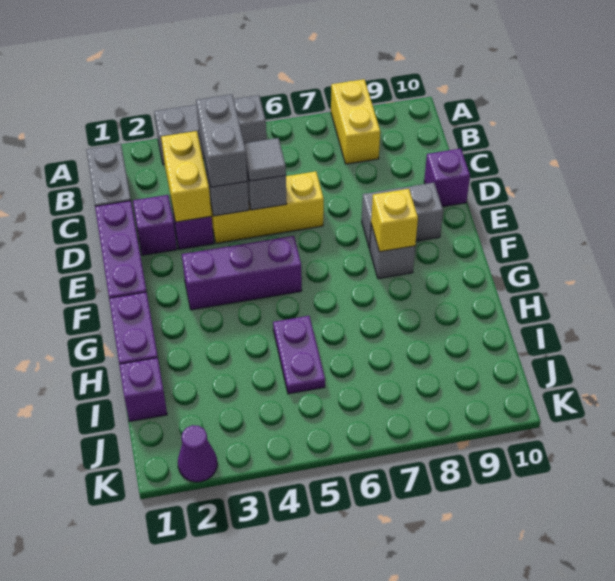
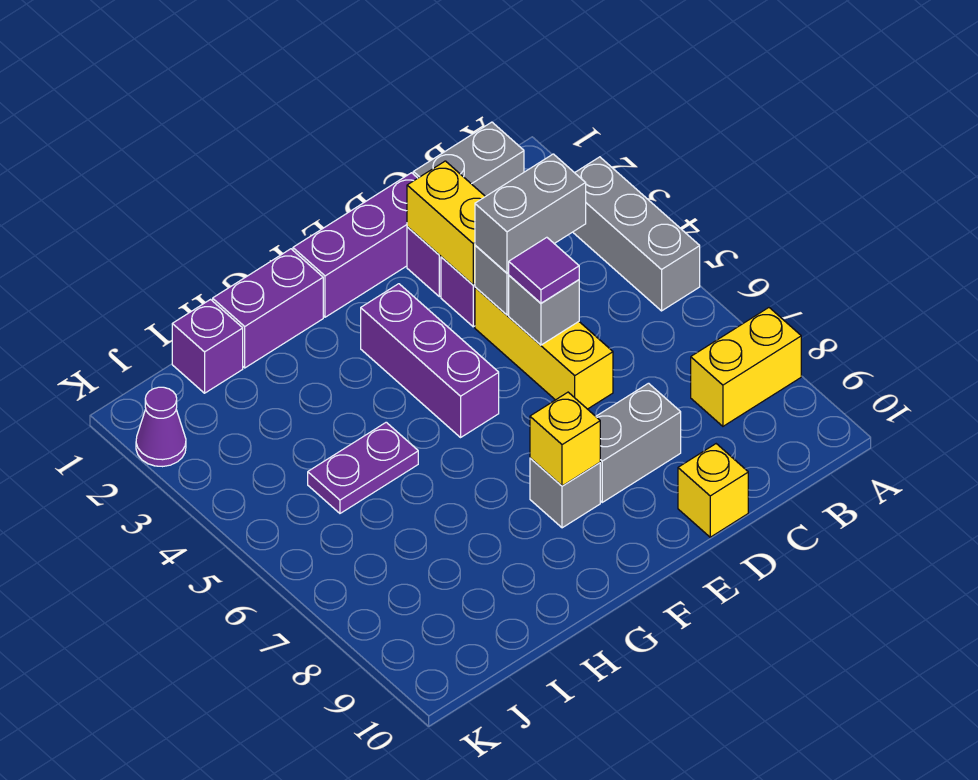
yellow brick C3:D3 level 2 -> yellow brick D2:D3 level 2
grey tile D5 level 3 -> purple tile D5 level 3
purple brick D10 level 1 -> yellow brick D10 level 1
grey brick E8:E9 level 1 -> grey brick D8:E8 level 1

